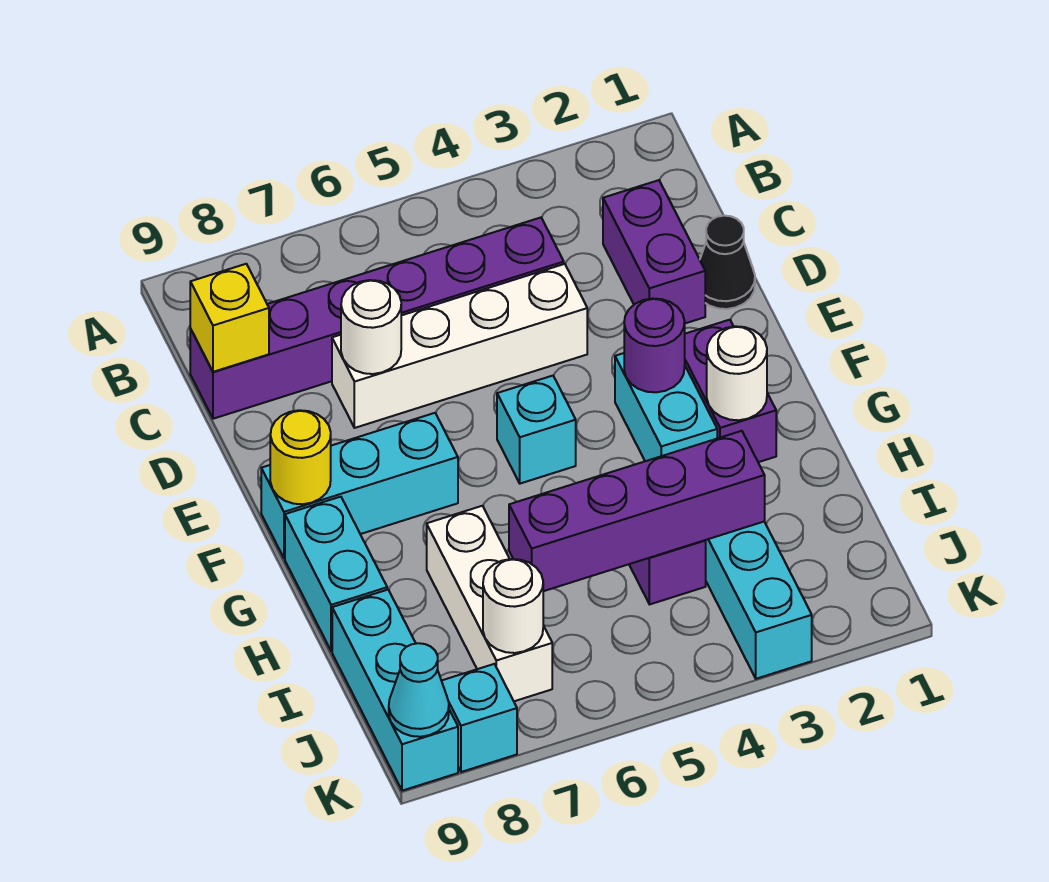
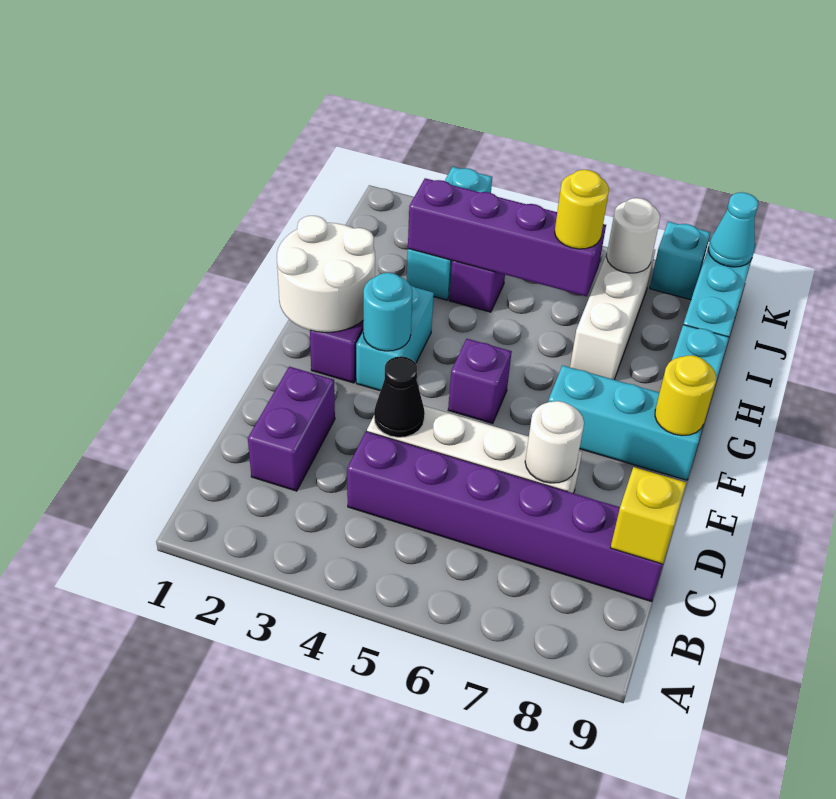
black cone D1 level 1 -> black cone D4 level 2
purple round brick F3 level 2 -> cyan round brick F3 level 2
cyan brick F5 level 1 -> purple brick F5 level 1
white round brick G2 level 2 -> white round brick F1:G2 level 2
none -> yellow round brick I6 level 3

